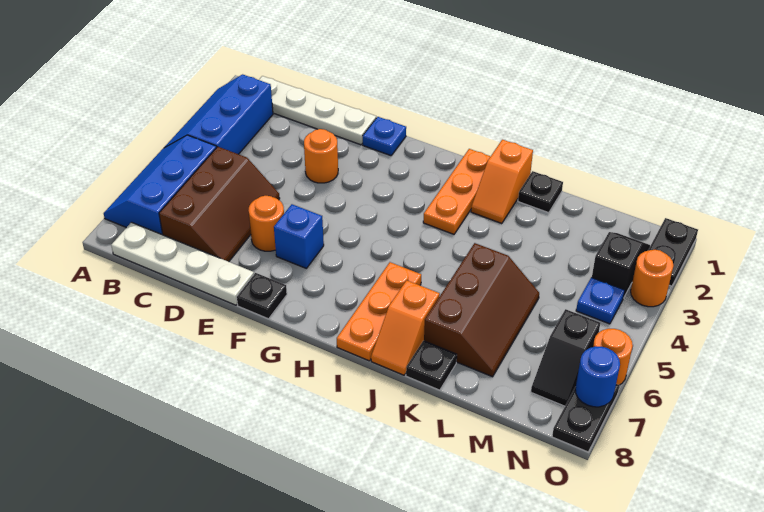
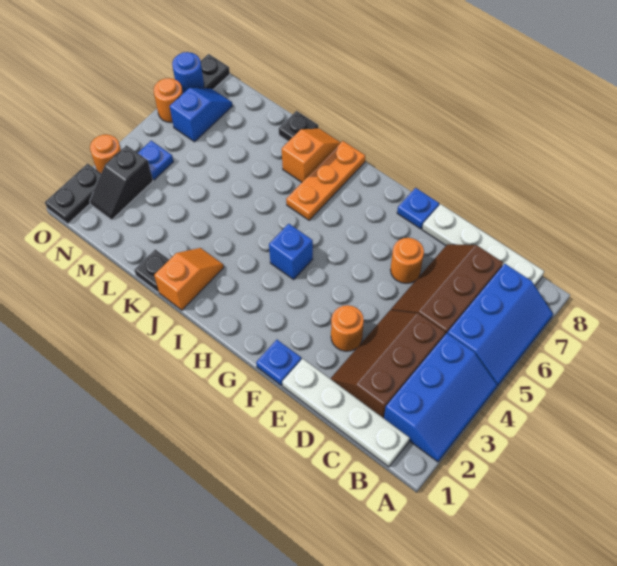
blue brick F6 level 1 -> blue brick H4 level 1
black plate F8 level 1 -> blue plate F8 level 1
orange plate I1:I3 level 1 -> none
brown slope K5:L7 level 1 top K -> brown slope C2:D4 level 1 top C
black slope N6:N7 level 1 top 6 -> blue slope N6:N7 level 1 top 6

